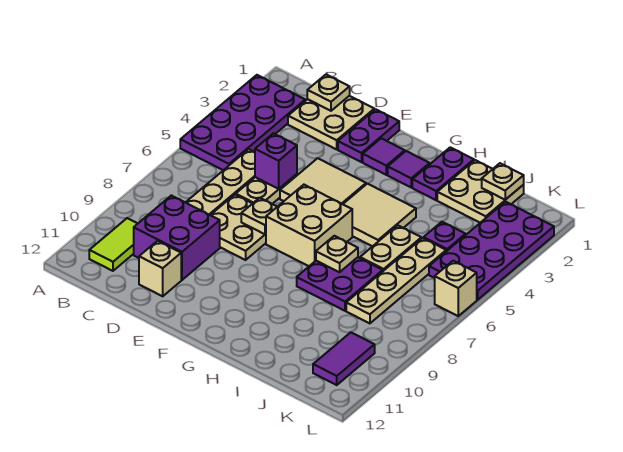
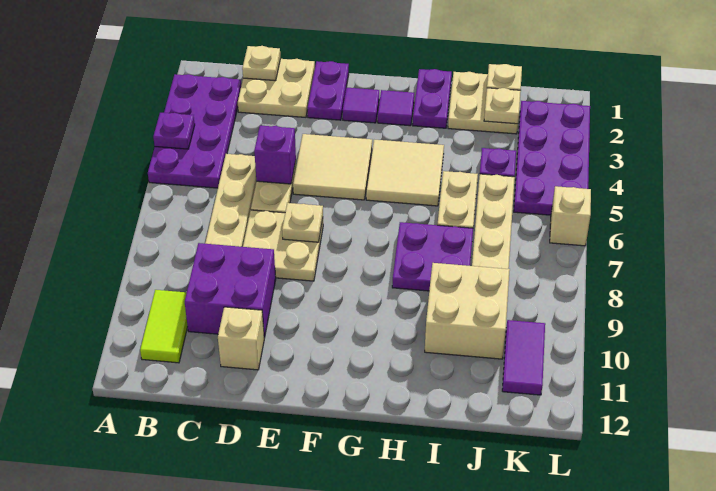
none -> purple plate A4 level 2
tan brick F6:G7 level 1 -> tan brick I9:J10 level 1
tan plate H7 level 2 -> tan plate J2 level 2

